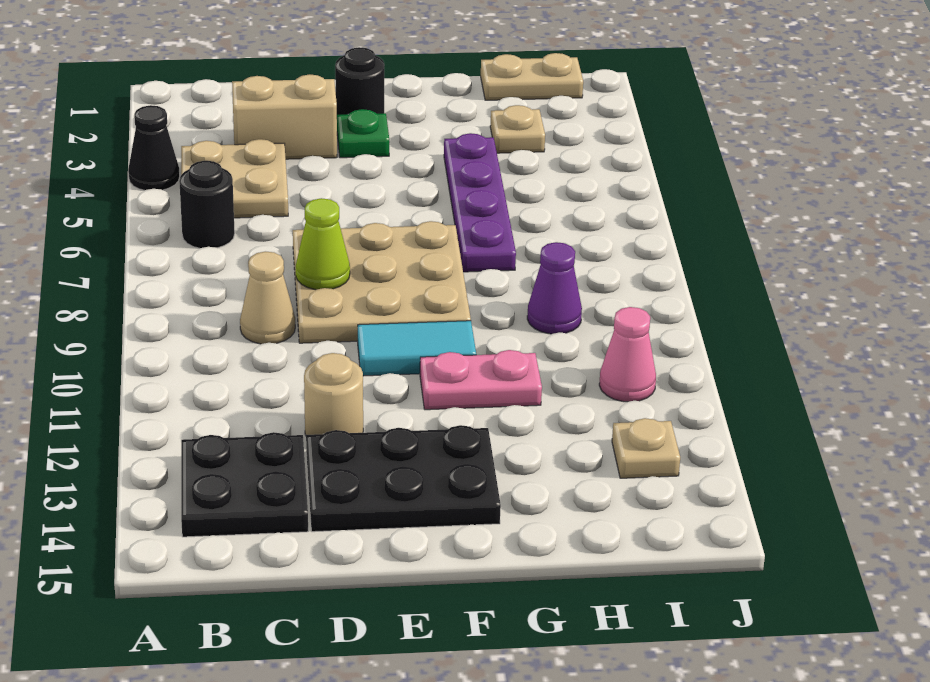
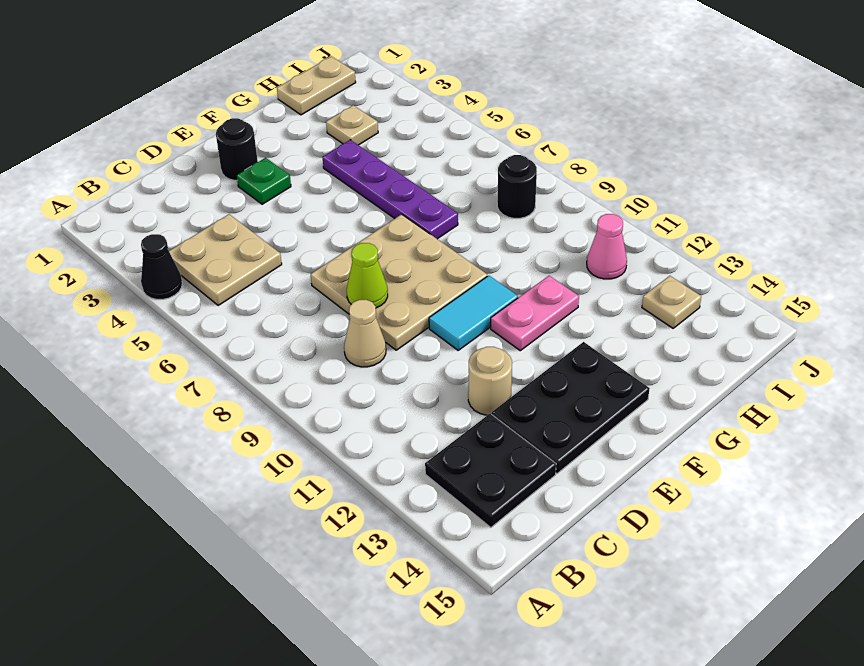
black round brick B6 level 1 -> black round brick I8 level 1
tan brick C3:D3 level 1 -> none
purple cone H9 level 1 -> none

